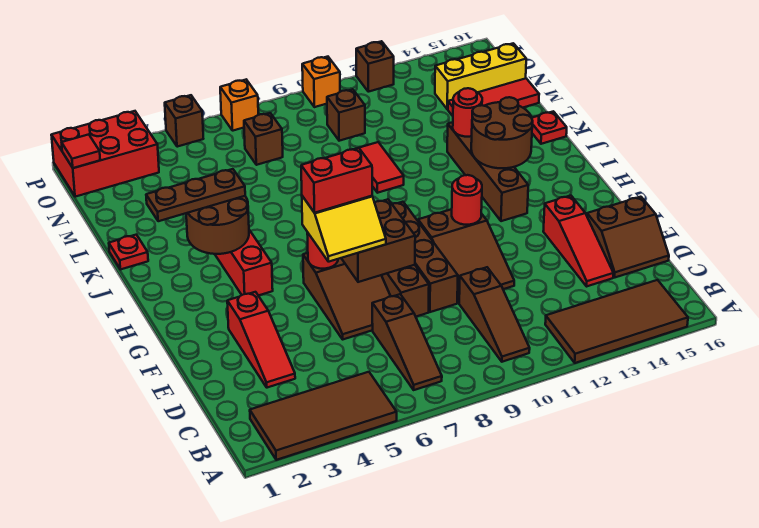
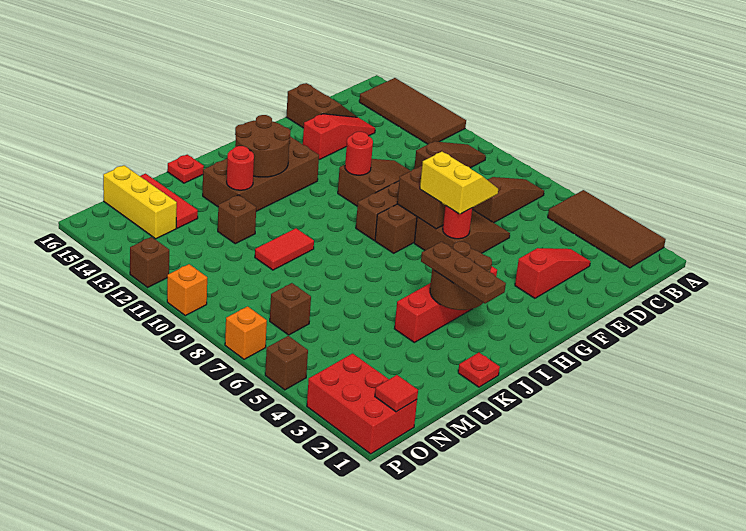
red brick G6:G7 level 4 -> none
brown brick H13:K13 level 1 -> brown brick H13:K14 level 1
brown brick N10 level 1 -> brown brick L12 level 1

